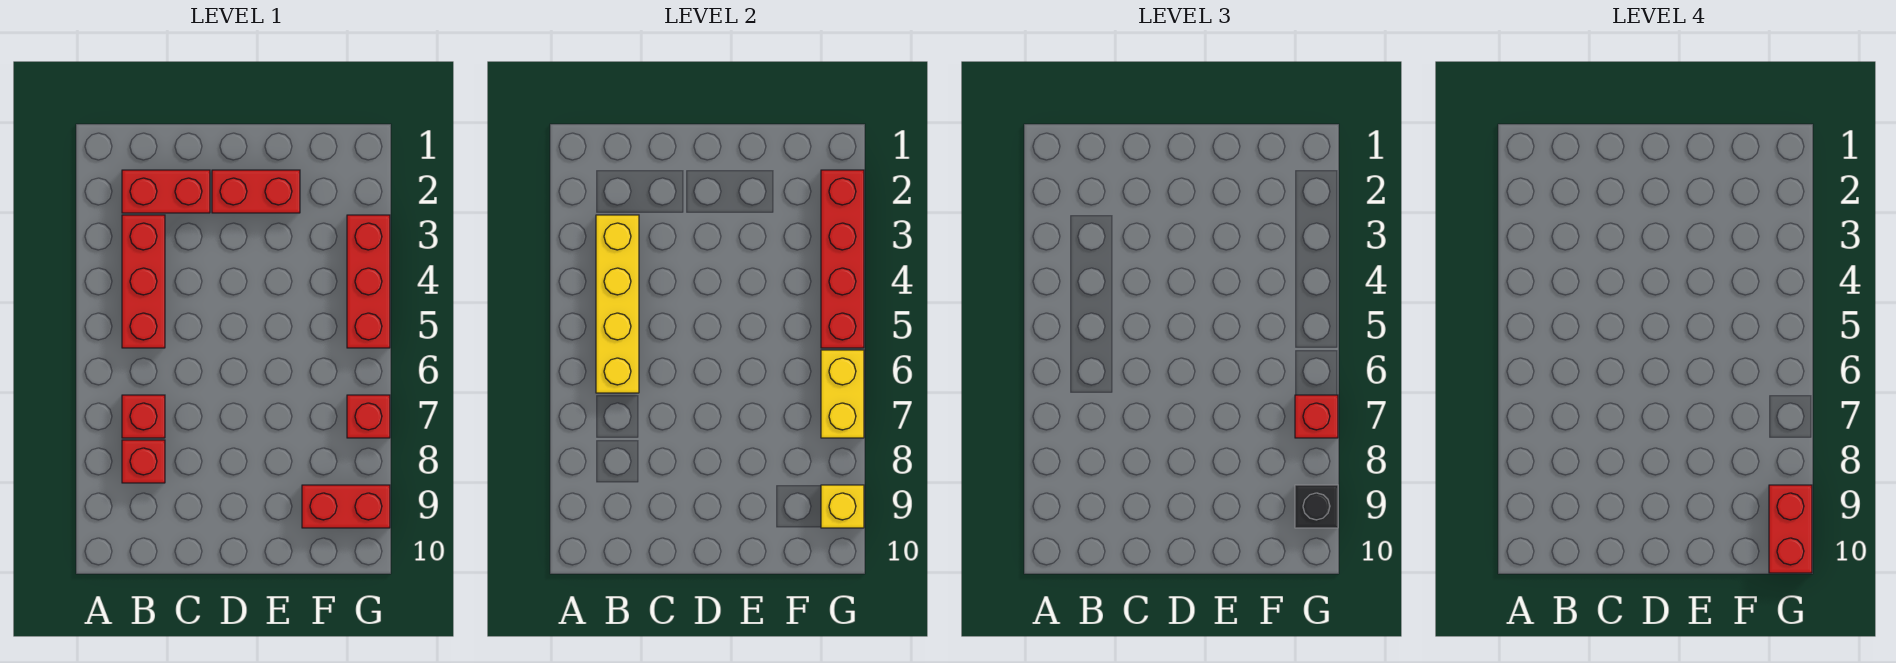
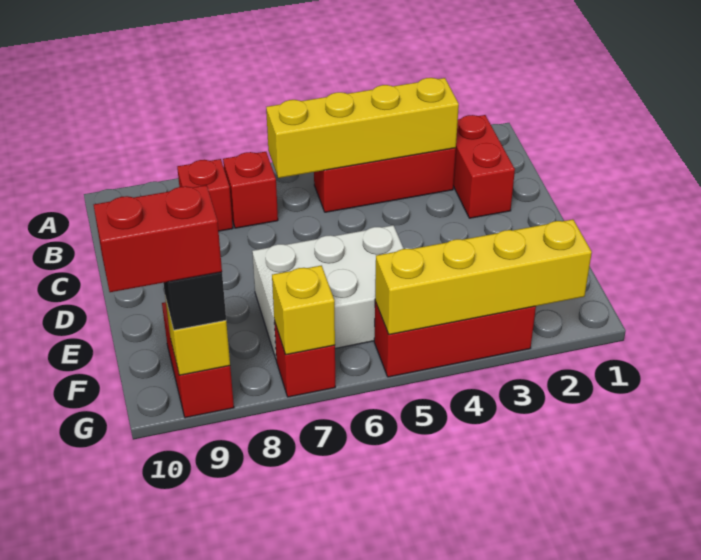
red brick D2:E2 level 1 -> none
none -> white brick E5:F7 level 1
red brick G2:G5 level 2 -> yellow brick G2:G5 level 2
yellow brick G6:G7 level 2 -> yellow brick G7 level 2
red brick G7 level 3 -> none

